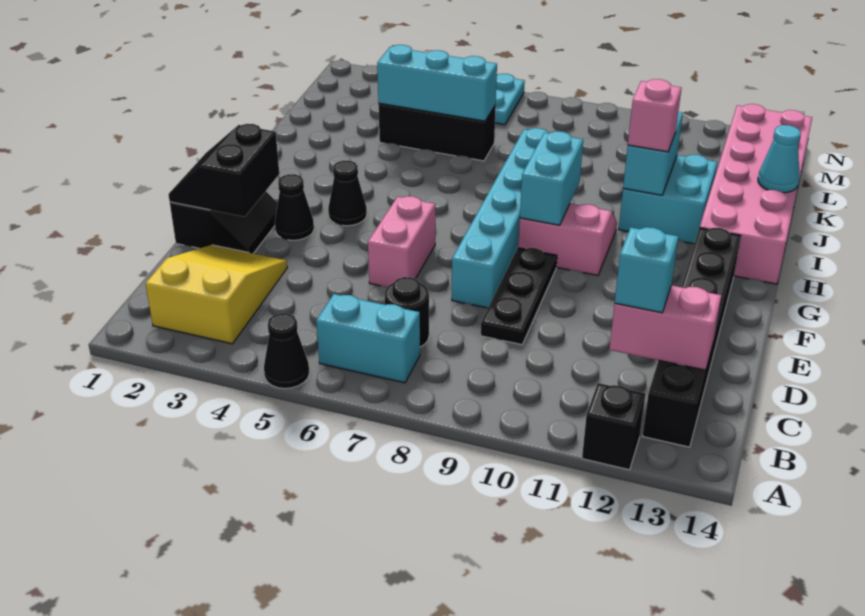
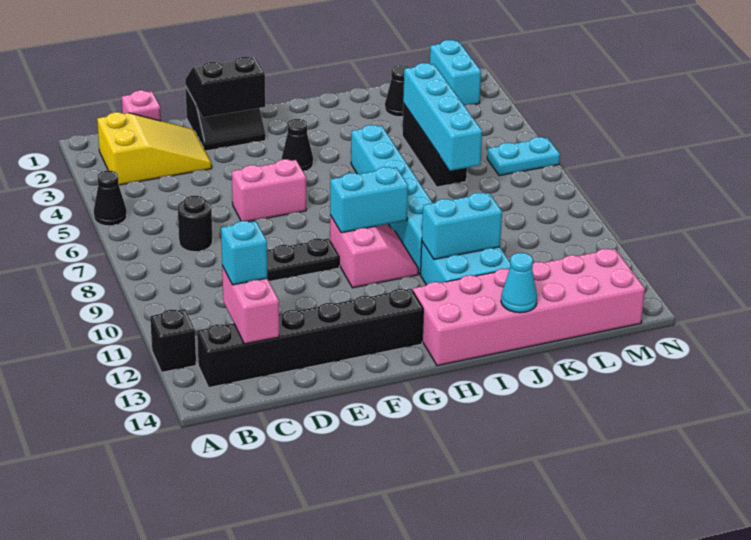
cyan brick B6:B7 level 1 -> cyan brick M1:M2 level 1
cyan brick E8:J8 level 1 -> cyan brick I5:I10 level 1
black cone F3 level 1 -> black cone K2 level 1
pink brick I11 level 3 -> pink brick C1 level 1
cyan brick K4:K6 level 2 -> cyan brick K4:K7 level 2

